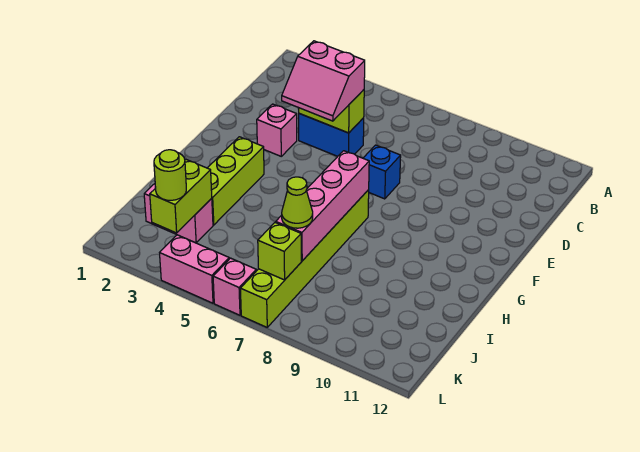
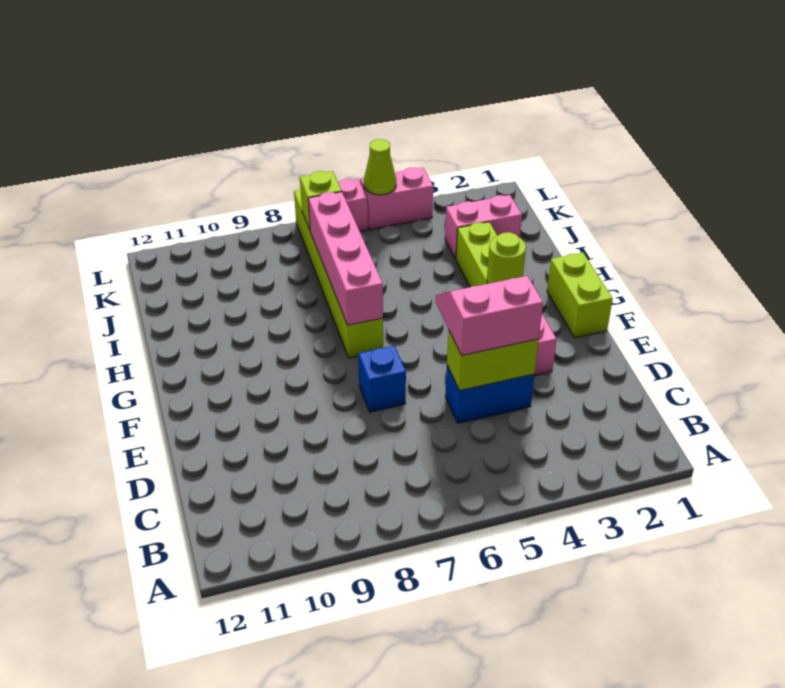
lime brick J3:K3 level 2 -> lime brick F1:G1 level 1
lime cone J7 level 3 -> lime cone L5 level 2
lime round brick K3 level 3 -> lime round brick G3 level 2

